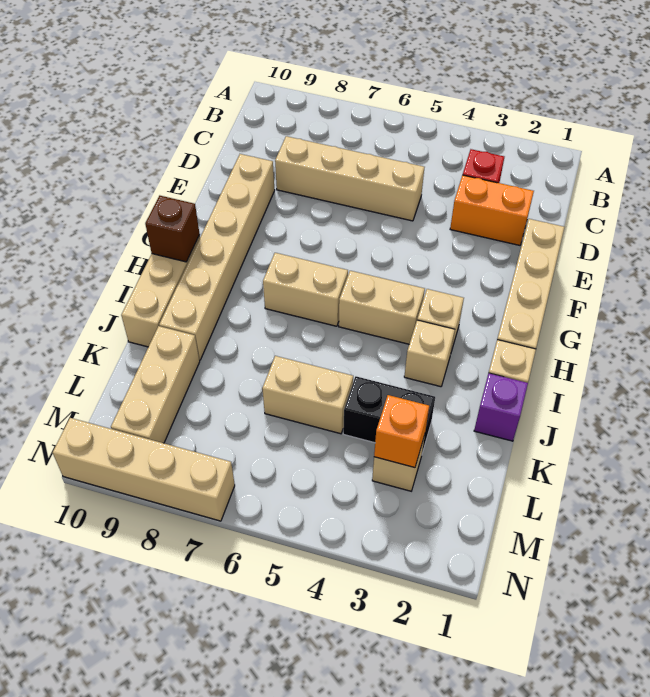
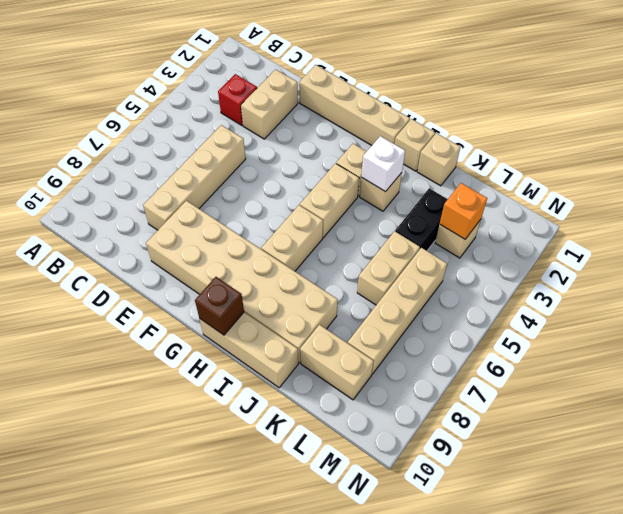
orange brick D2:D3 level 1 -> tan brick D2:D3 level 1
tan brick E9:J9 level 1 -> tan brick E8:J9 level 1
none -> white brick I3 level 2
purple brick J1 level 1 -> tan brick J1 level 1
tan brick K9:M9 level 1 -> tan brick K9:L9 level 1
tan brick N7:N10 level 1 -> tan brick L5:L8 level 1

